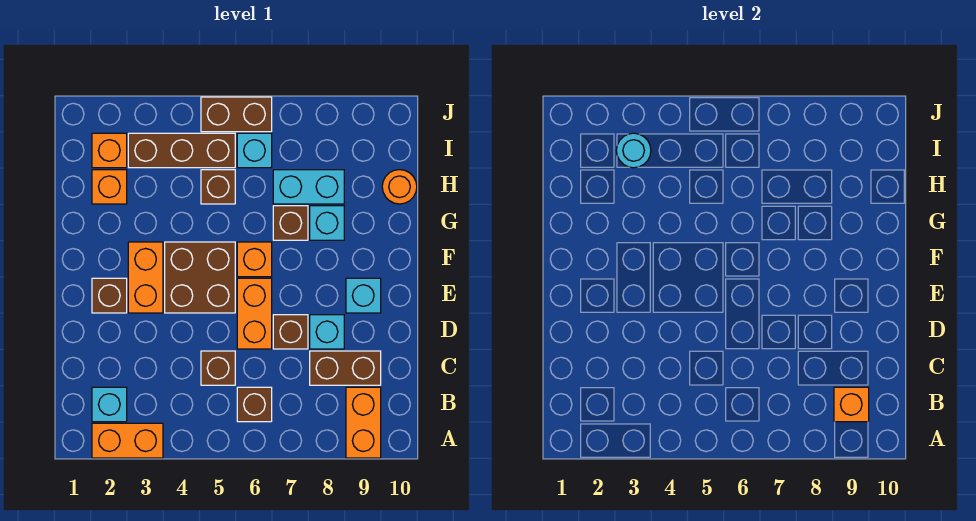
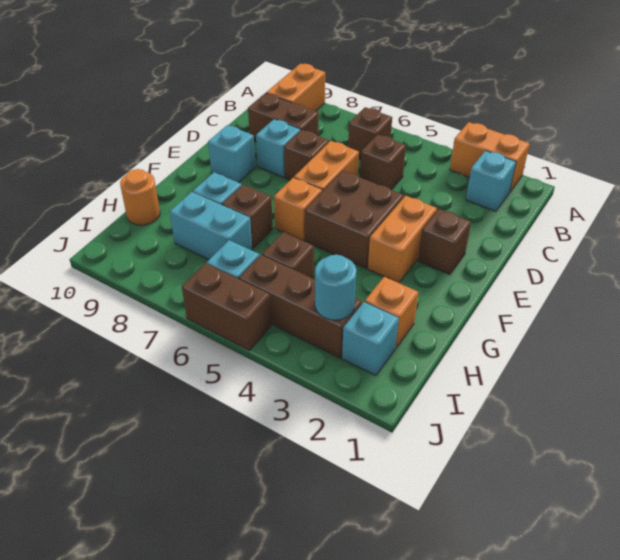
orange brick B9 level 2 -> none
orange brick I2 level 1 -> cyan brick I2 level 1

